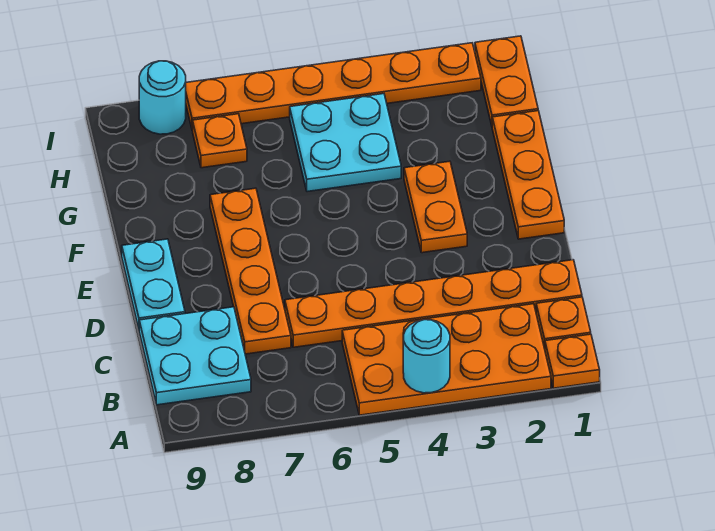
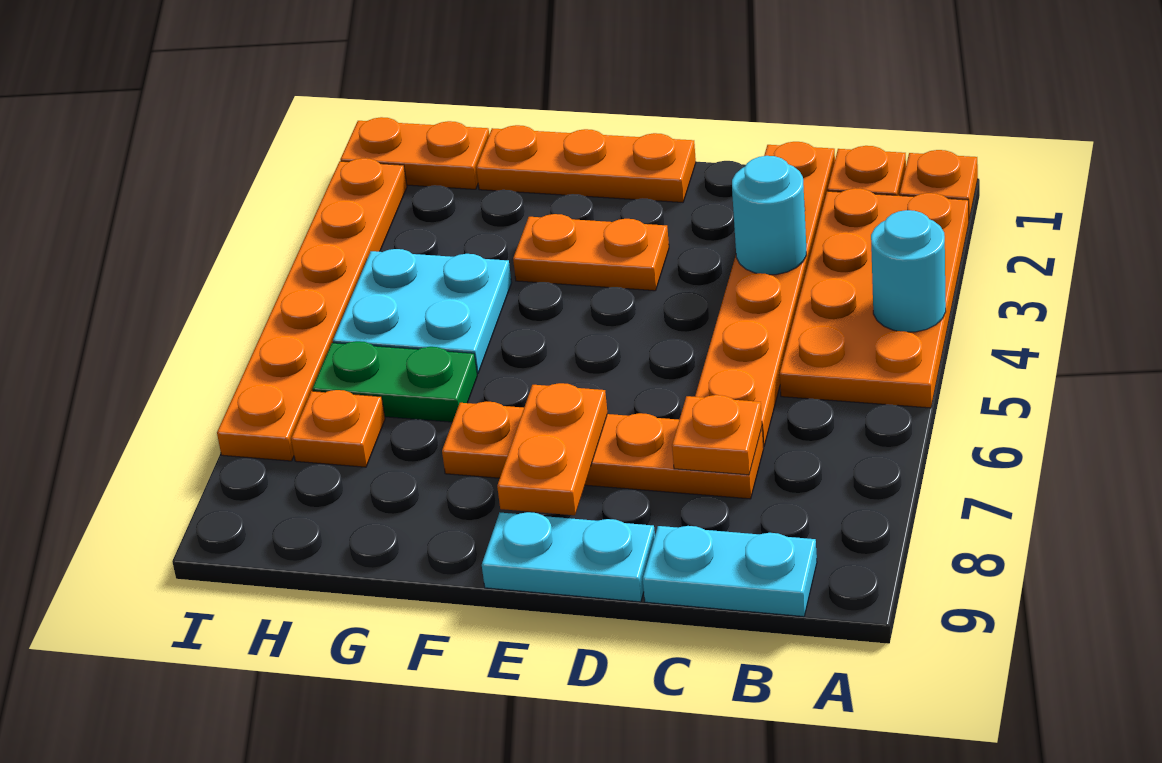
cyan plate B8:C9 level 1 -> cyan plate B9:C9 level 1
none -> orange plate C7 level 2
none -> orange plate E7:E8 level 2
none -> green plate G6:H6 level 1
cyan round brick I8 level 1 -> cyan round brick C3 level 2

